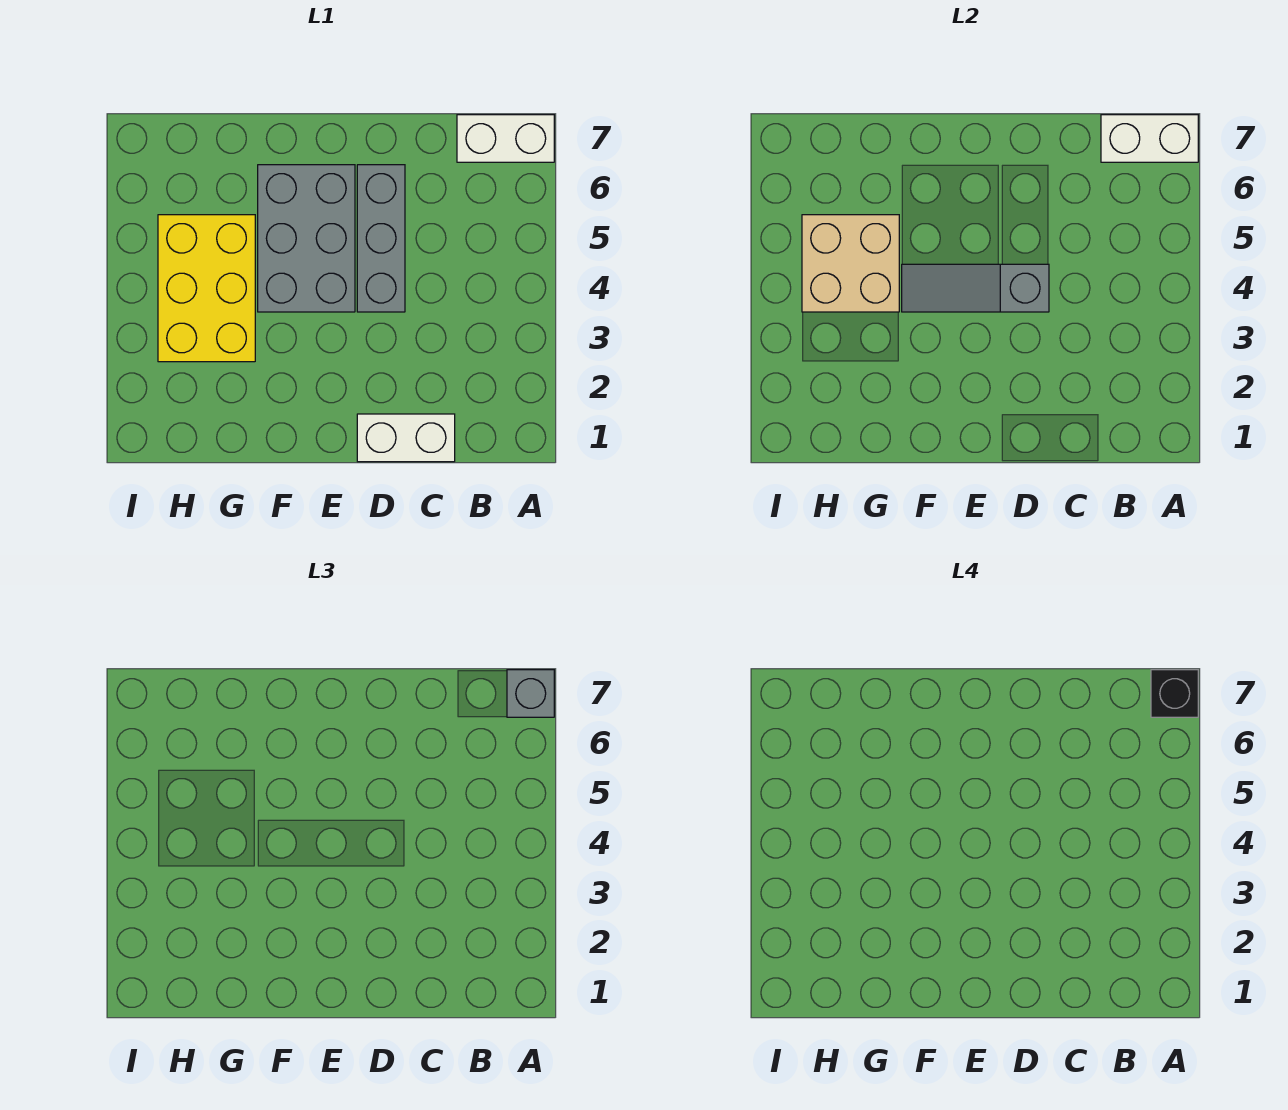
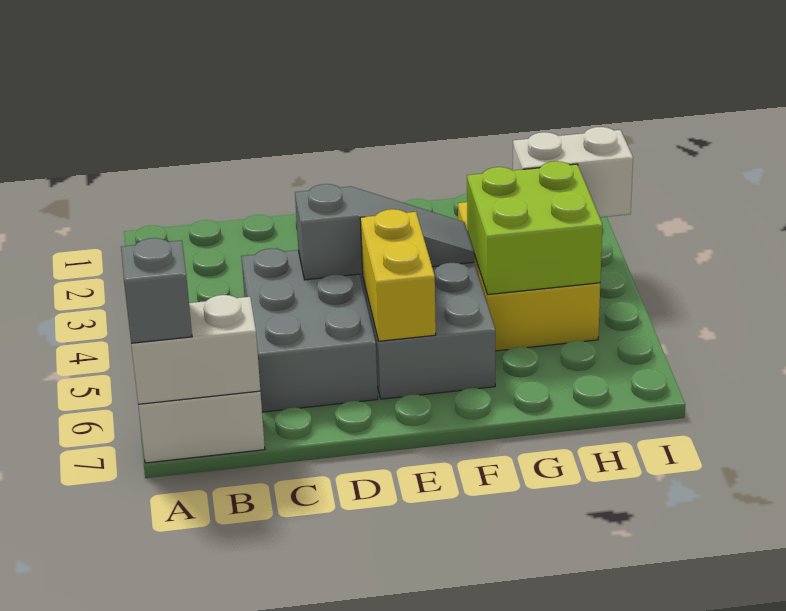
black brick A7 level 4 -> none
white brick C1:D1 level 1 -> white brick H3:I3 level 2
grey brick D4:D6 level 1 -> grey brick C4:D6 level 1
none -> yellow brick E5:E6 level 2
tan brick G4:H5 level 2 -> lime brick G4:H5 level 2

